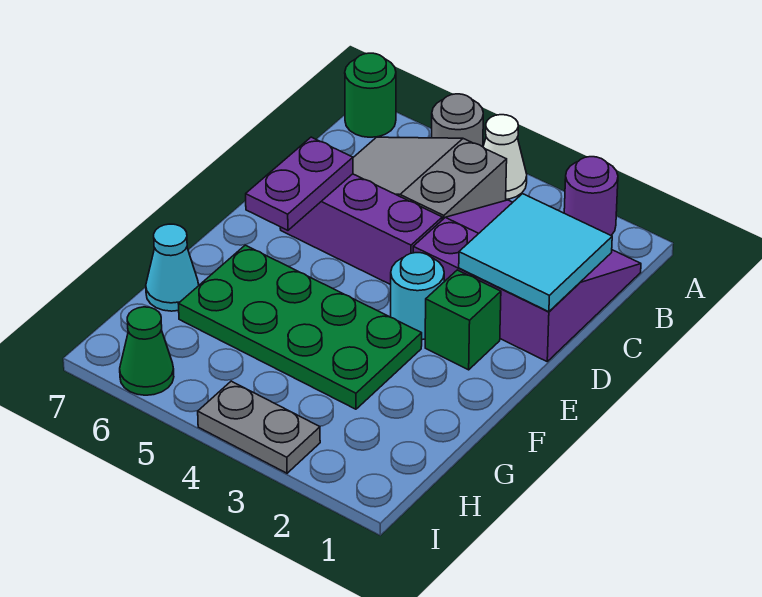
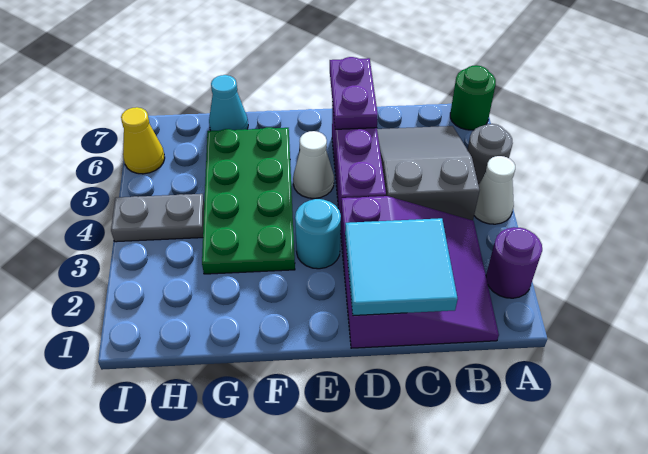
purple plate D6:E6 level 2 -> purple plate D6:D7 level 2
green brick E2 level 1 -> none
none -> white cone E5 level 1
grey plate I3:I4 level 1 -> grey plate H4:I4 level 1
green cone I6 level 1 -> yellow cone I6 level 1

